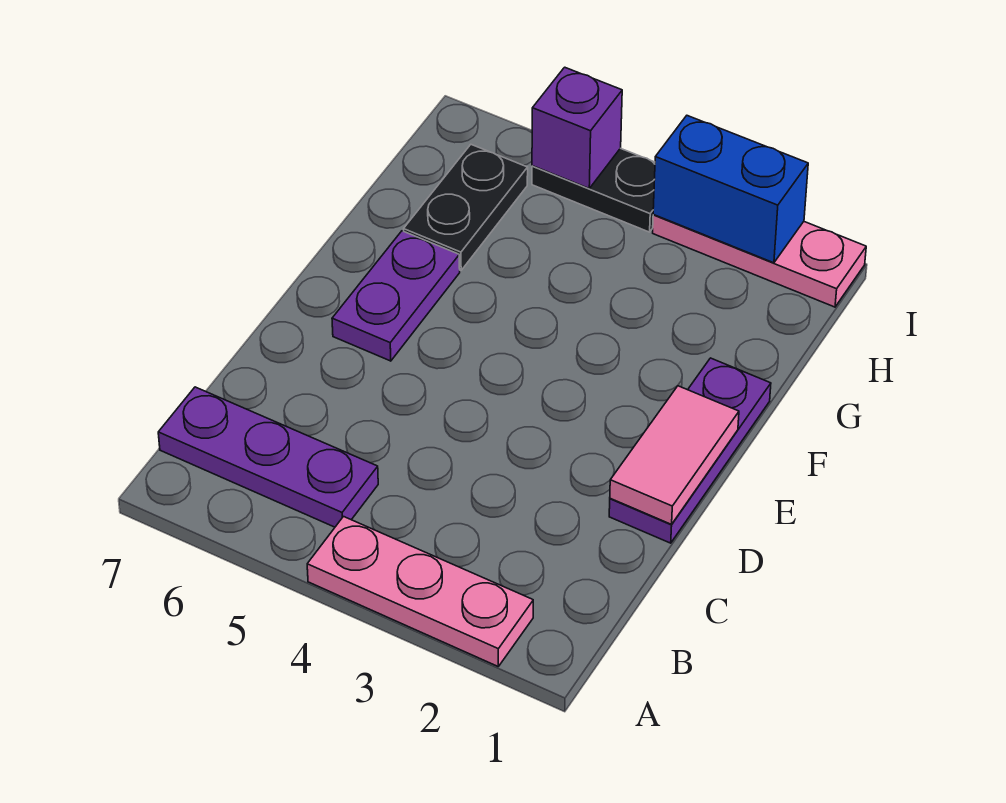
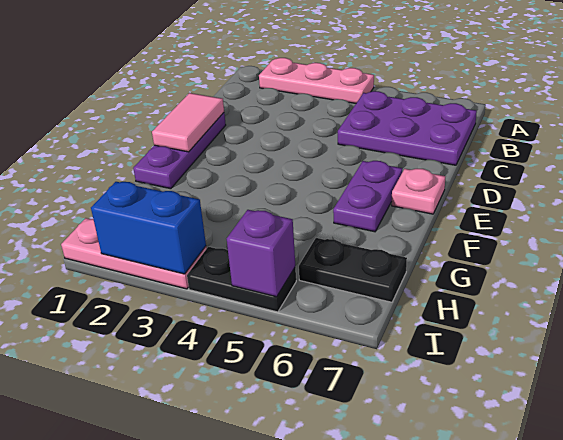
purple plate B5:B7 level 1 -> purple plate B5:C7 level 1
none -> pink plate E7 level 1
black plate G6:H6 level 1 -> black plate H6:H7 level 1

